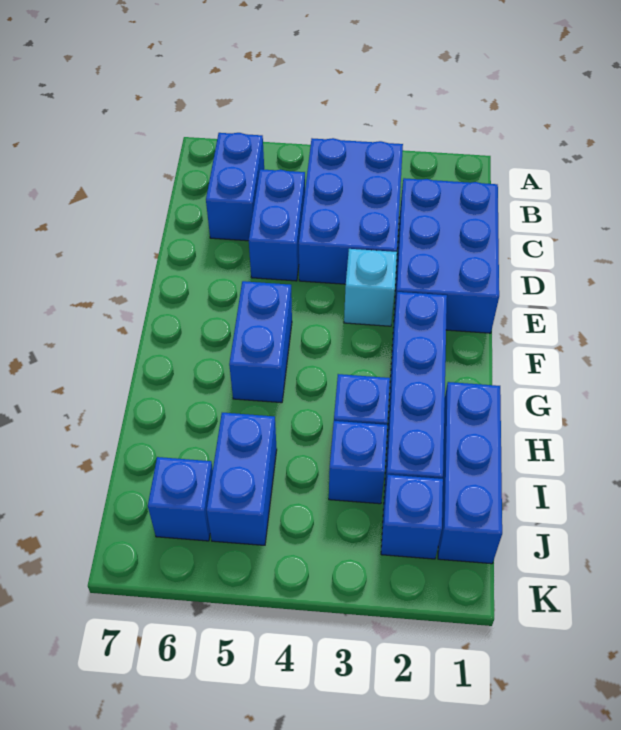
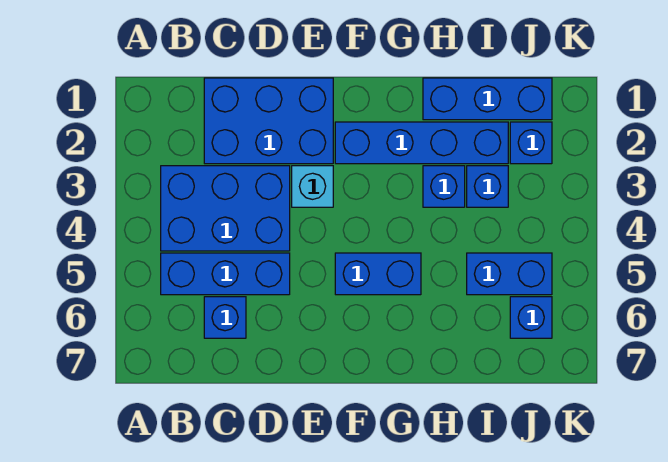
blue brick B6:C6 level 1 -> blue brick C6 level 1
blue brick C5:D5 level 1 -> blue brick B5:D5 level 1

